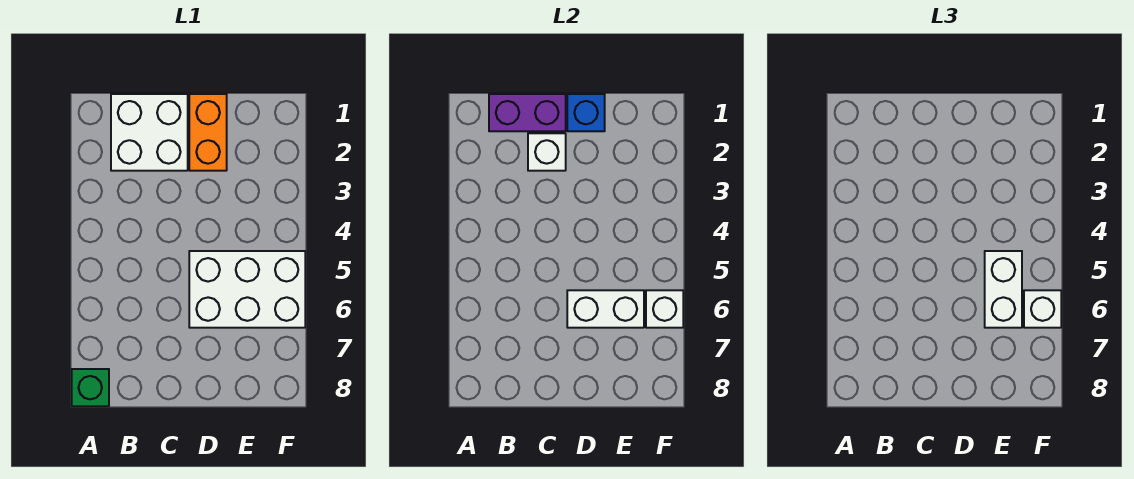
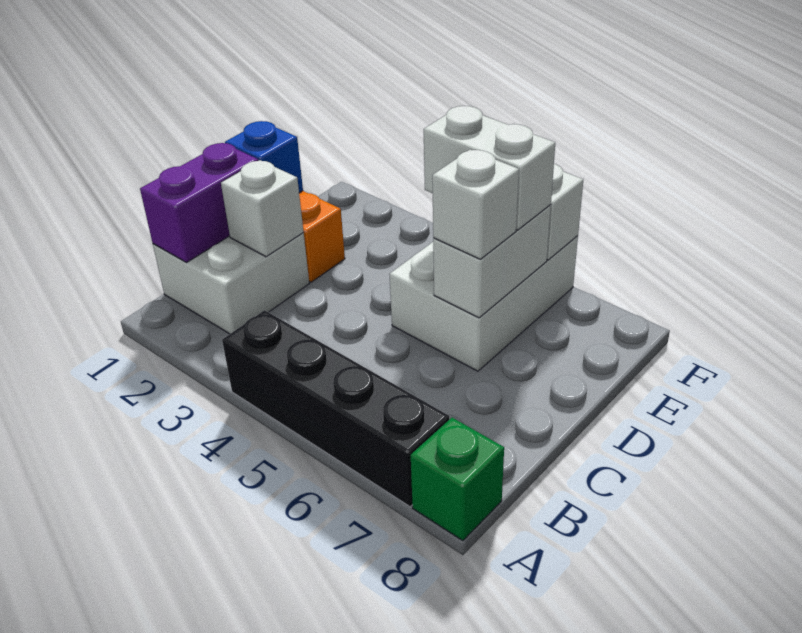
none -> black brick A4:A7 level 1
white brick F6 level 3 -> white brick D6 level 3

